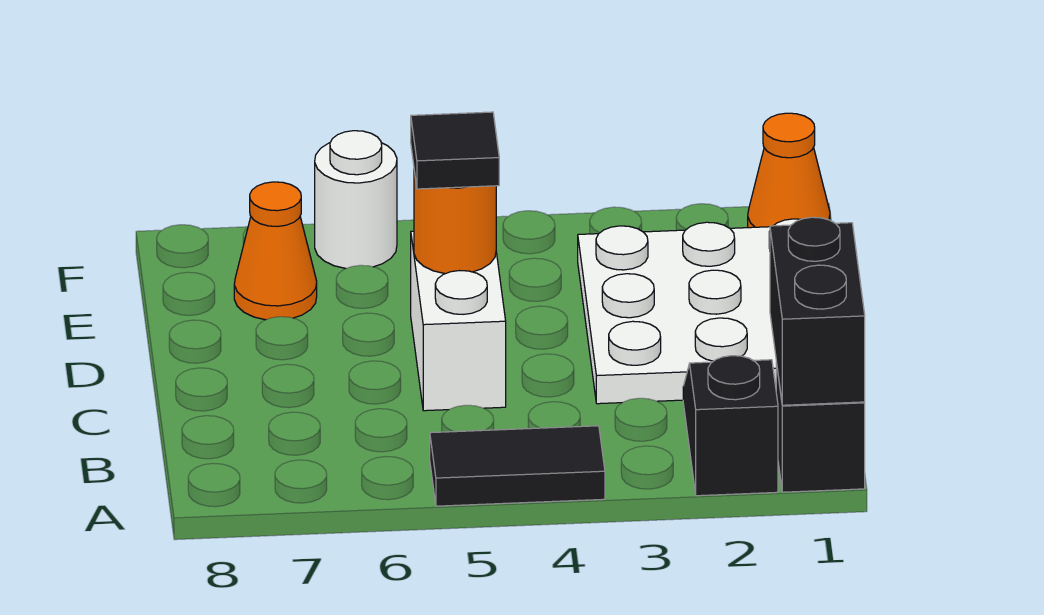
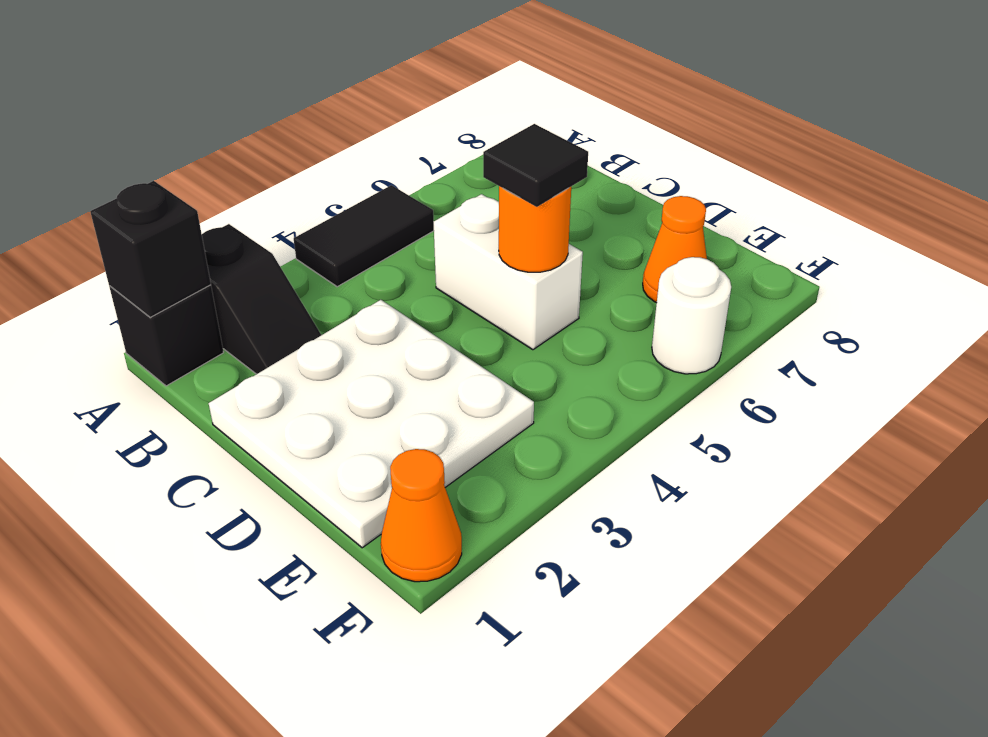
black brick A1:B1 level 2 -> black brick A1 level 2

